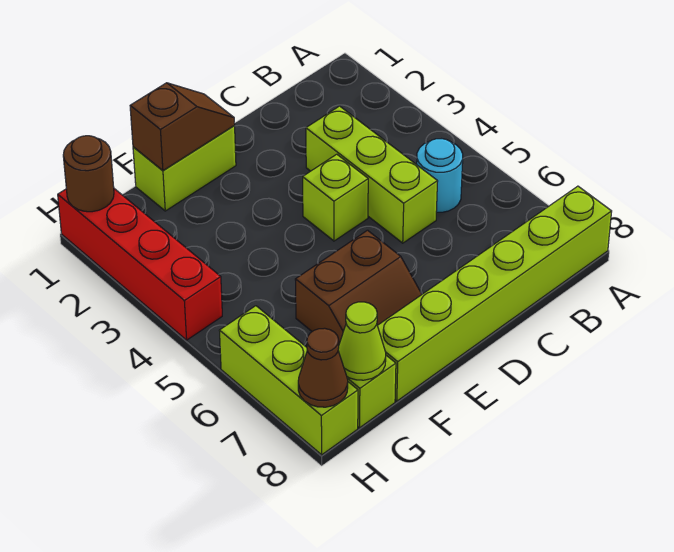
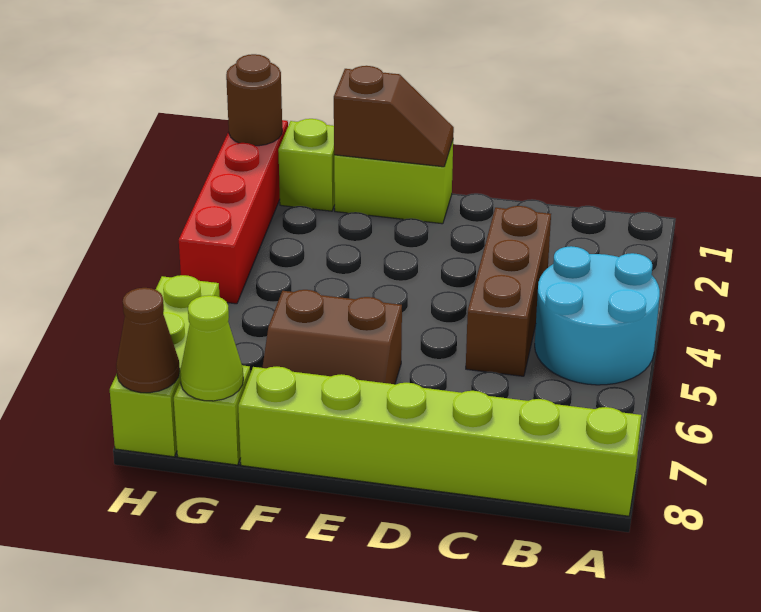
cyan round brick B5 level 1 -> cyan round brick A4:B5 level 1
lime brick C3:C5 level 1 -> brown brick C3:C5 level 1
lime brick D4 level 1 -> lime brick G1 level 1

